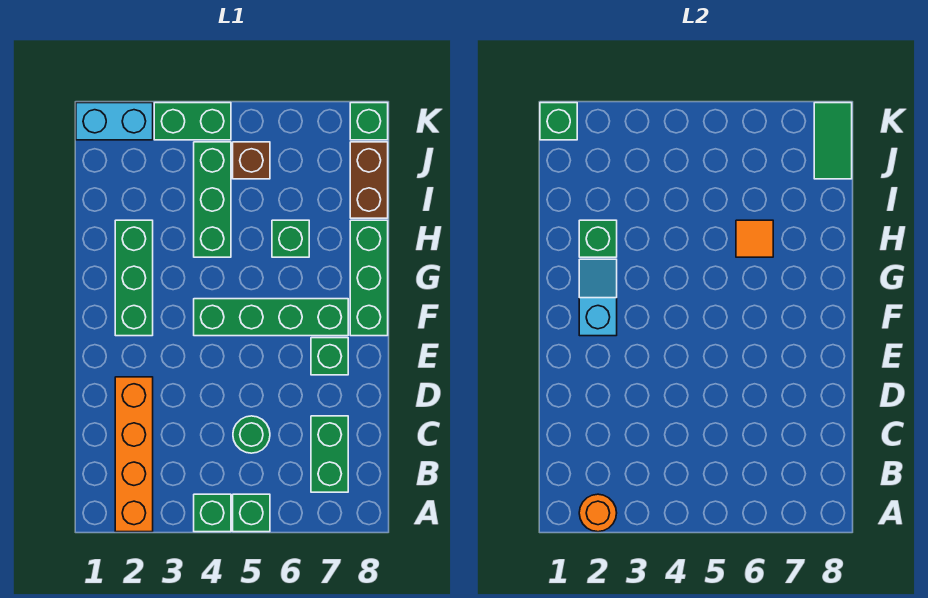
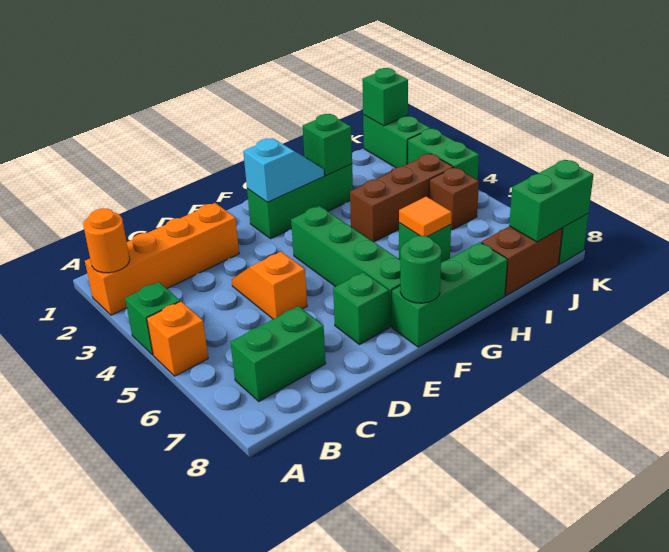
green brick A5 level 1 -> orange brick A5 level 1
green round brick C5 level 1 -> green round brick F8 level 2
none -> orange slope D4:D5 level 1 top 5
green brick H4:J4 level 1 -> brown brick H4:J4 level 1
green tile J8:K8 level 2 -> green brick J8:K8 level 2
cyan brick K1:K2 level 1 -> green brick K1:K2 level 1

